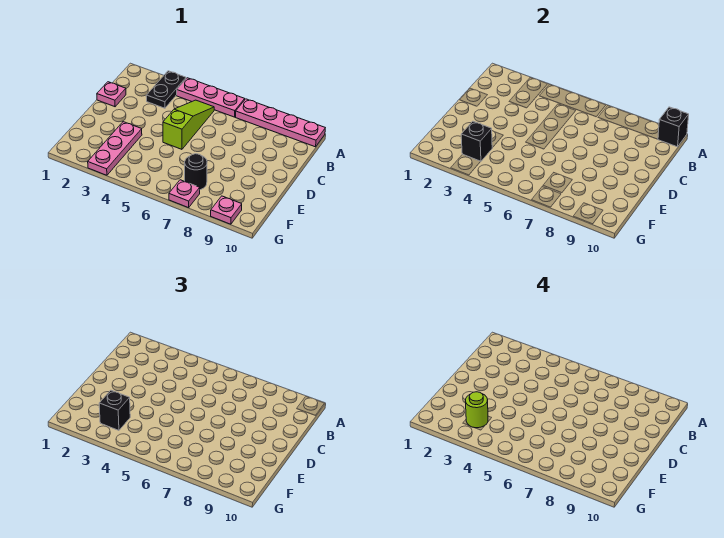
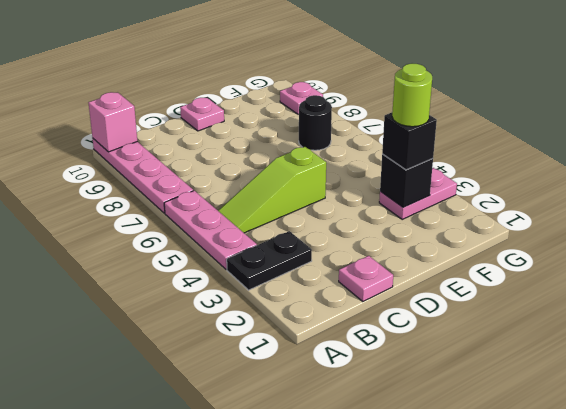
black brick A10 level 2 -> pink brick A10 level 2
pink plate E3:G3 level 1 -> pink plate F3:G3 level 1
pink plate G7 level 1 -> pink plate D10 level 1

